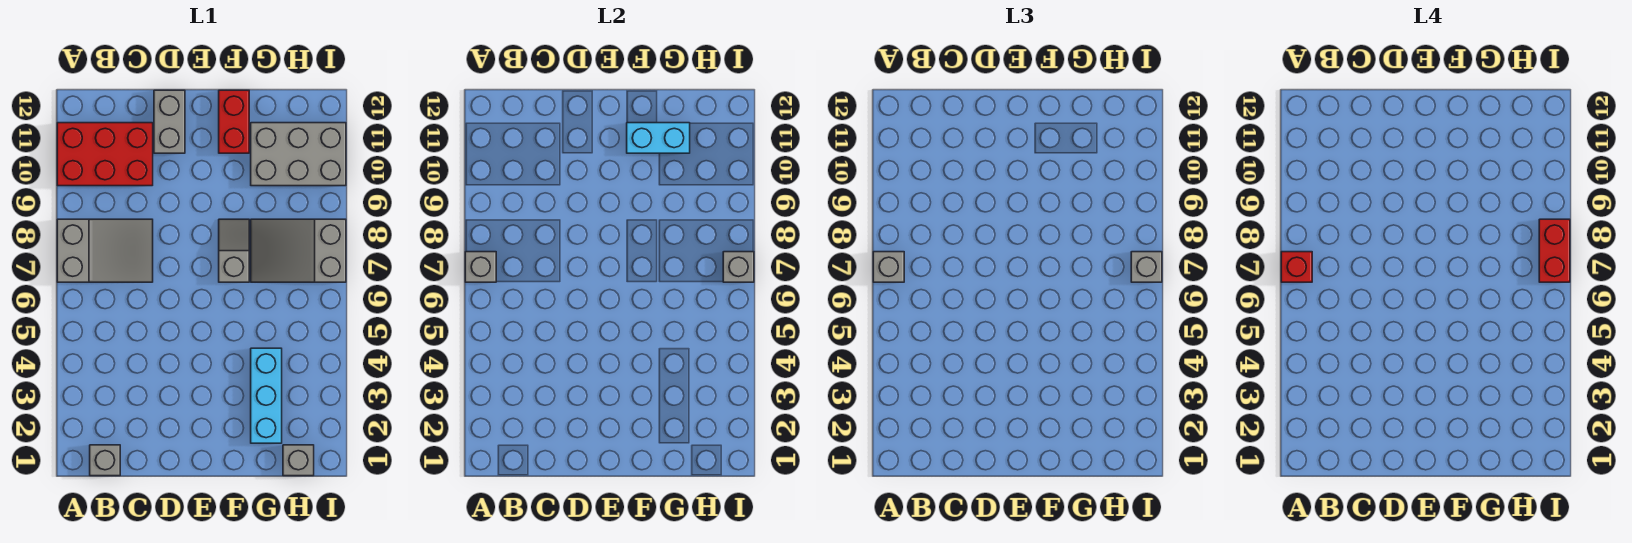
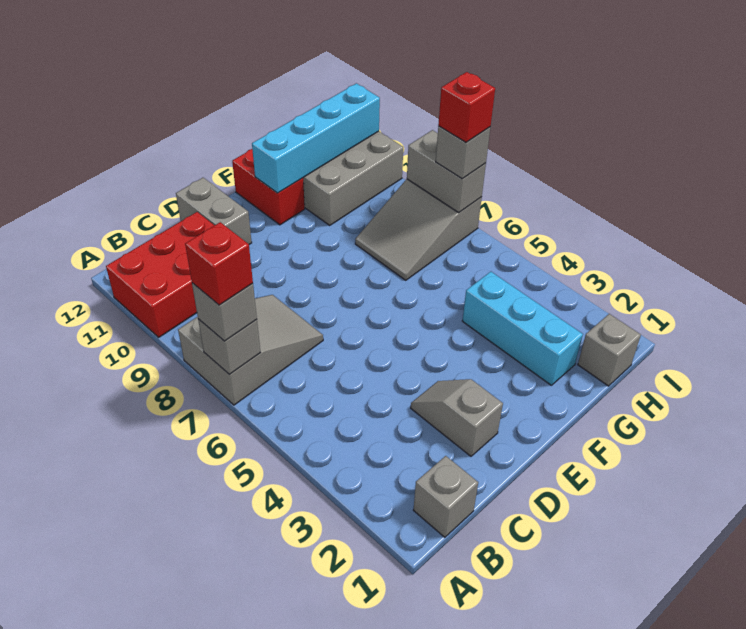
grey slope F7:F8 level 1 top 7 -> grey slope D2:D3 level 1 top 2
cyan brick F11:G11 level 2 -> cyan brick F11:I11 level 2
grey brick I7 level 2 -> grey brick I7:I8 level 2
red brick I7:I8 level 4 -> red brick I7 level 4

